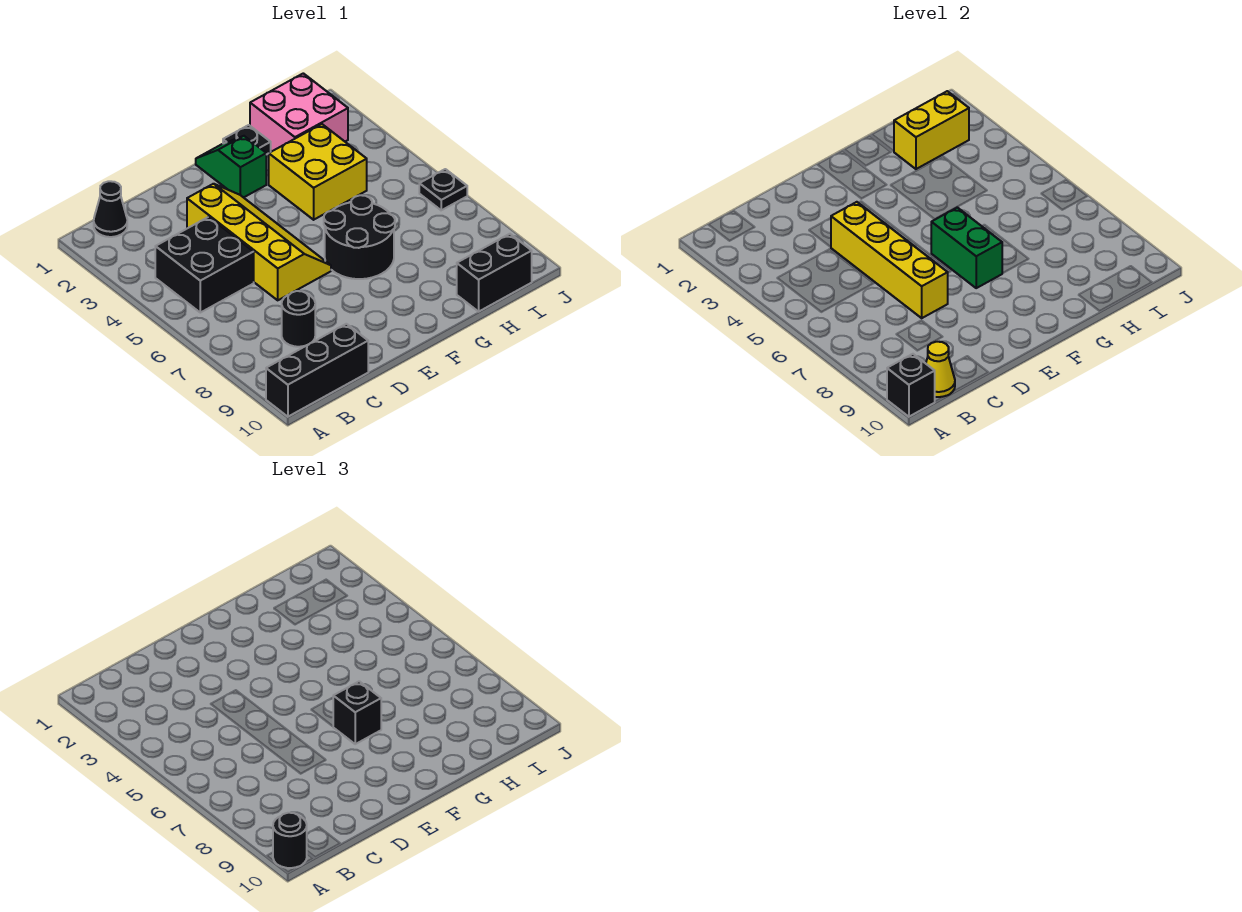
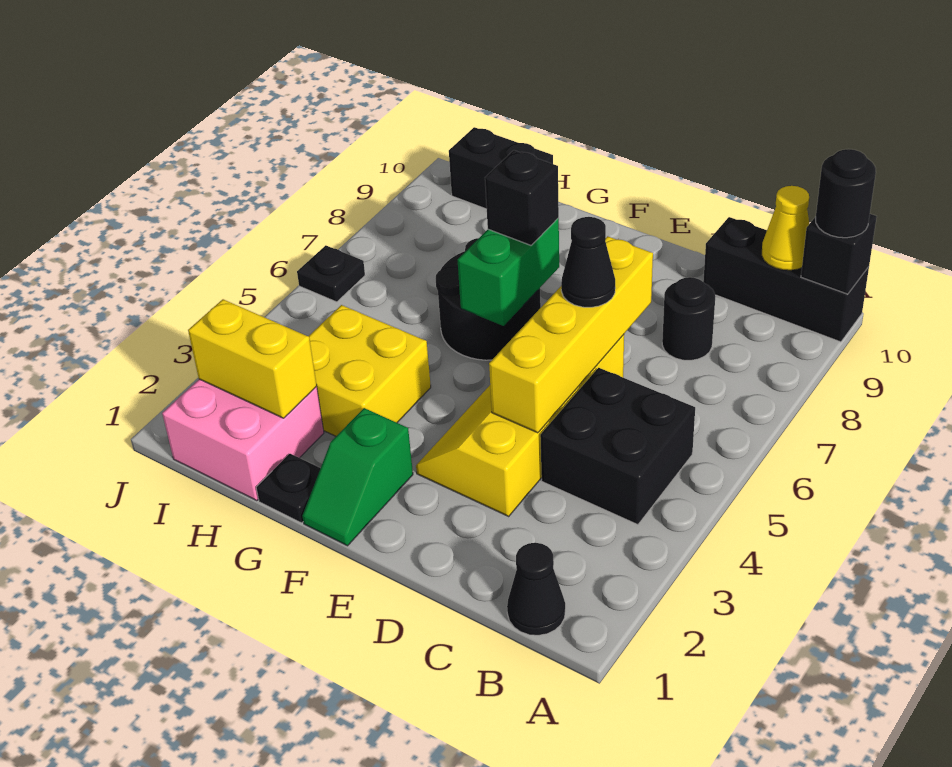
none -> black cone D6 level 3

